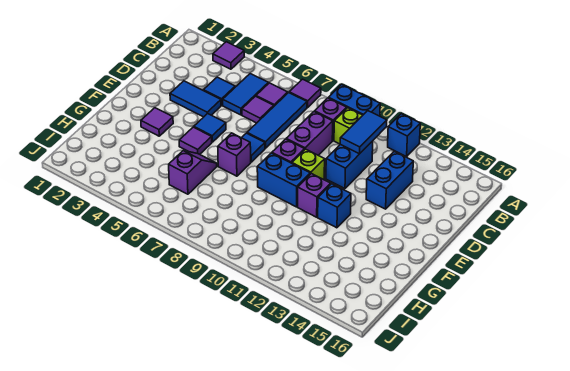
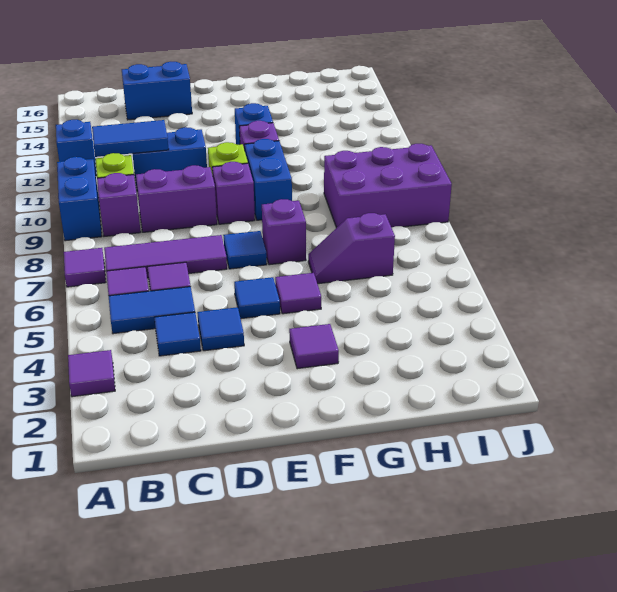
blue tile B7:D7 level 1 -> purple tile B7:D7 level 1
blue brick C13:D13 level 1 -> blue brick C15:D15 level 1
blue tile D3:D4 level 1 -> blue tile D4 level 1
none -> purple brick H8:J9 level 1

